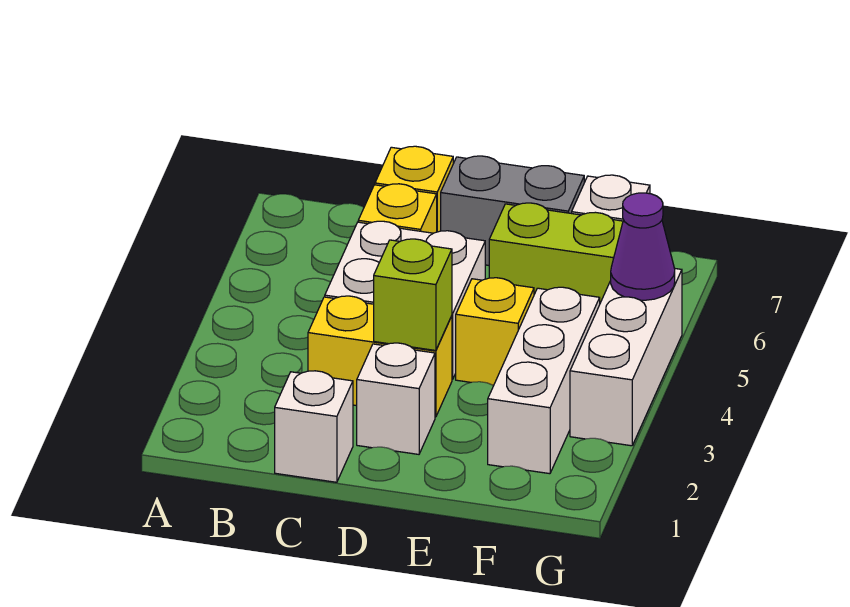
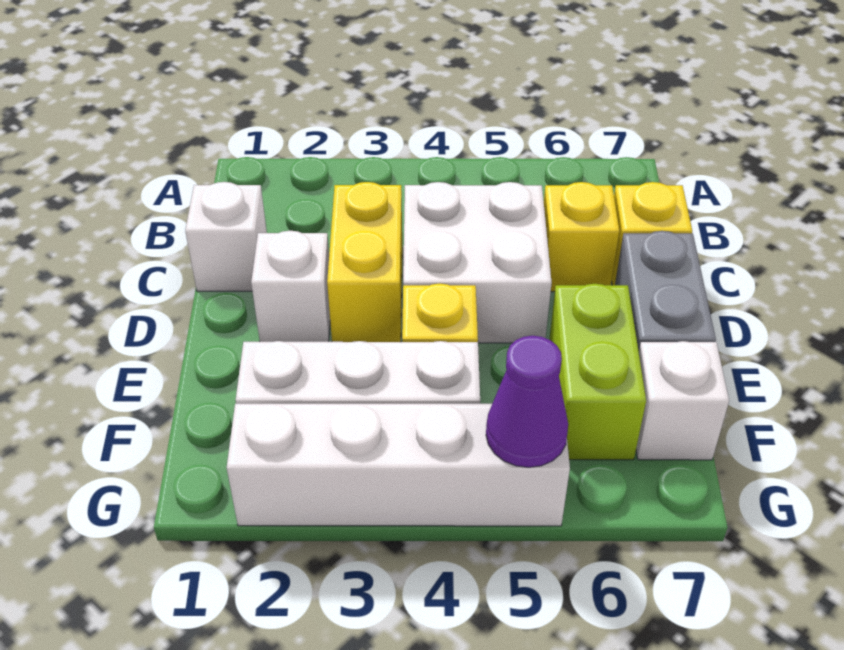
lime brick D3 level 2 -> none
white brick G3:G5 level 1 -> white brick G2:G5 level 1

